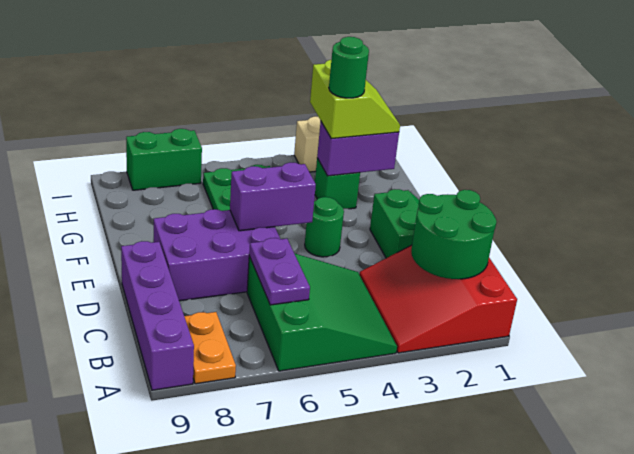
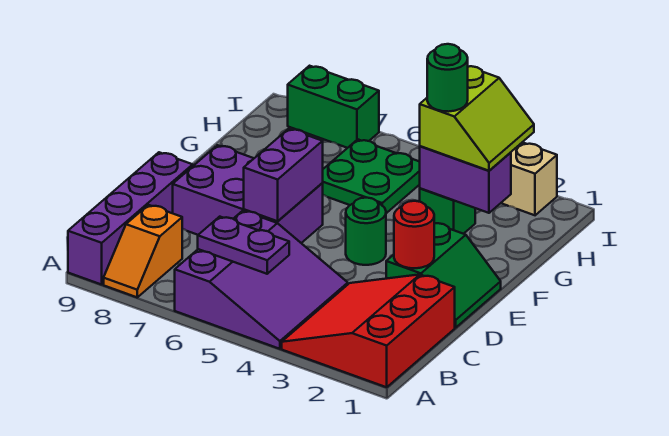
green slope A4:C6 level 1 top 6 -> purple slope A4:C6 level 1 top 6
orange plate A8:B8 level 1 -> orange slope A8:B8 level 1 top B
green round brick B1:C2 level 2 -> none
purple plate B6:C6 level 2 -> purple plate B5:B6 level 2
none -> red round brick D2 level 2
purple brick E5:E6 level 2 -> purple brick D6:E6 level 2

